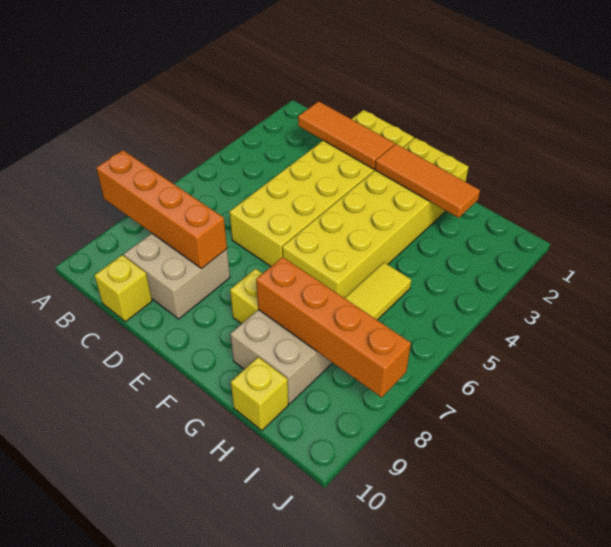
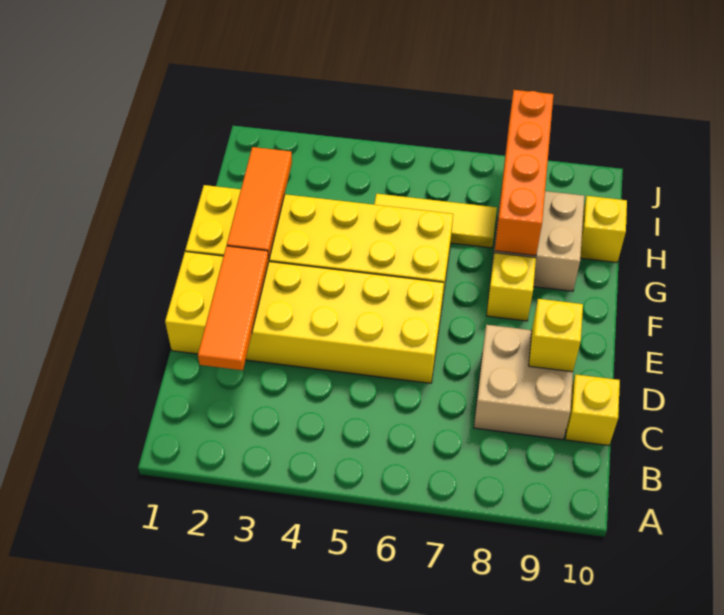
orange brick A8:D8 level 2 -> none
none -> yellow brick D9 level 2

